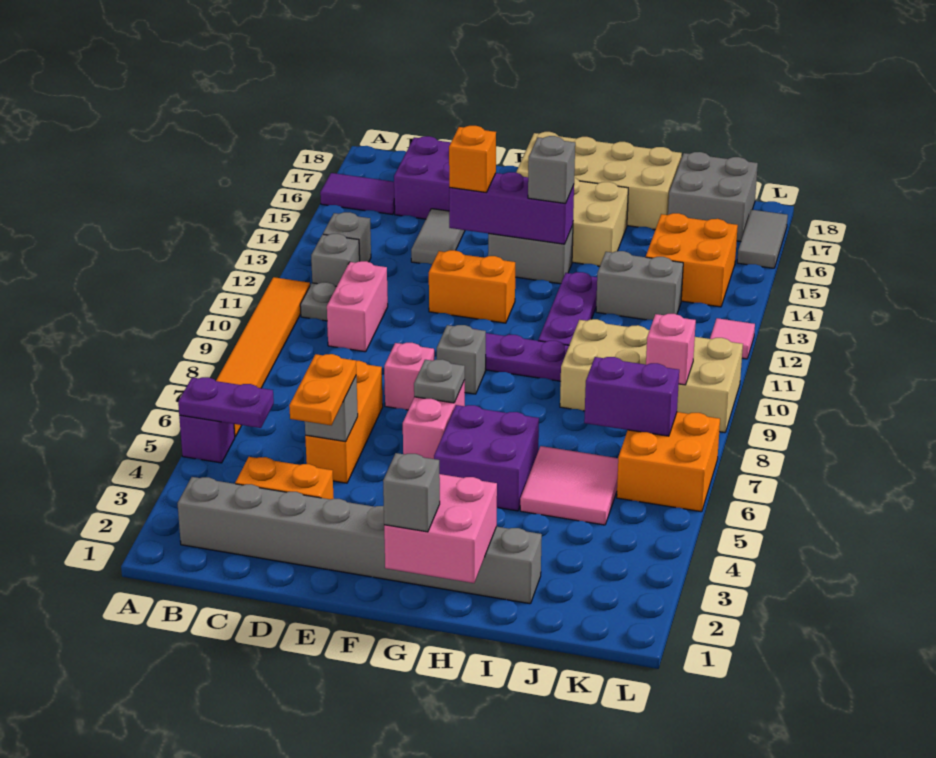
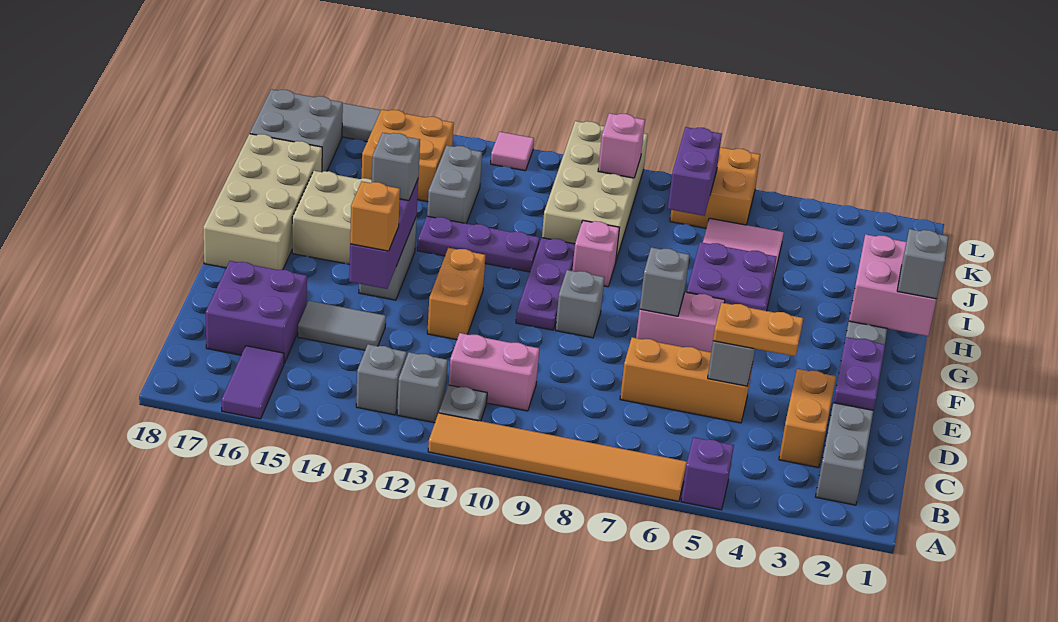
purple plate A5:B5 level 2 -> purple plate D2:E2 level 2
pink brick E8 level 1 -> pink brick H9 level 1
grey plate F7 level 2 -> grey brick F7 level 2

